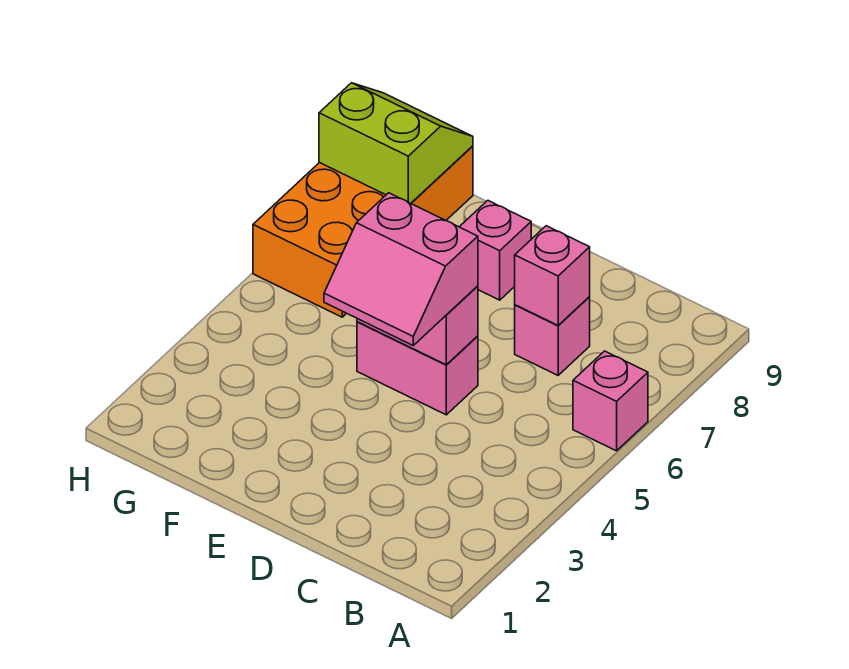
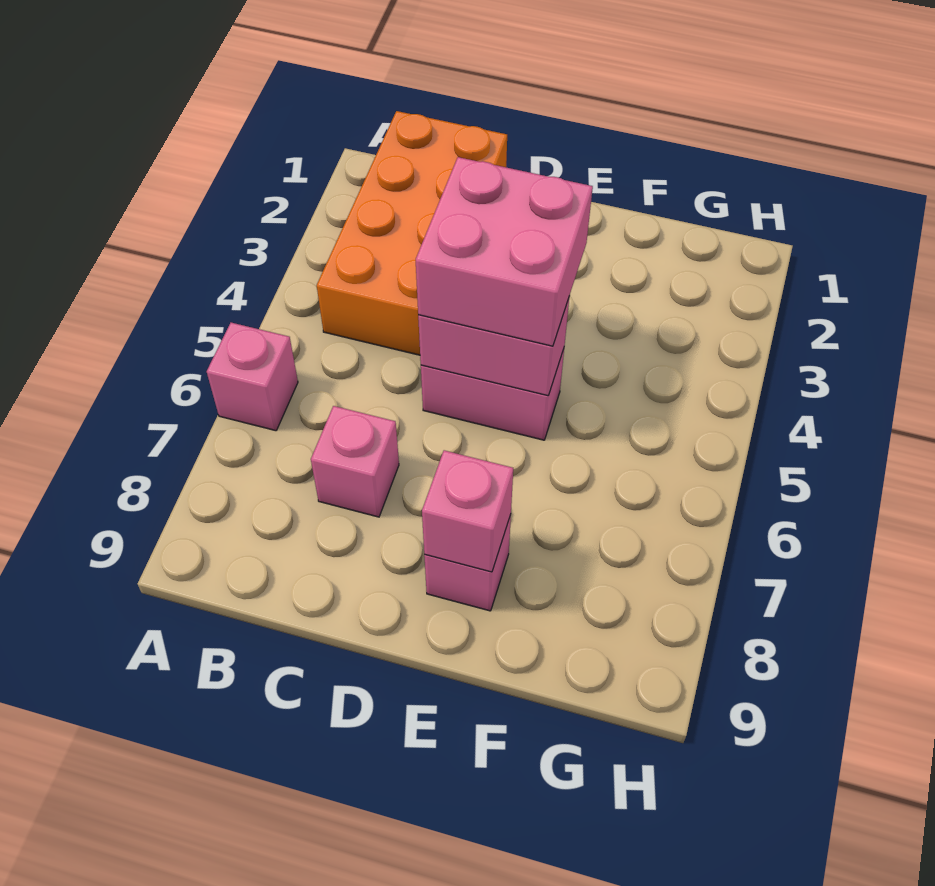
pink brick C7 level 2 -> pink brick E8 level 2
pink slope D4:E5 level 3 top 5 -> pink brick D4:E5 level 3
orange brick G6:H9 level 1 -> orange brick B1:C4 level 1
lime slope G8:H9 level 2 top 8 -> none

